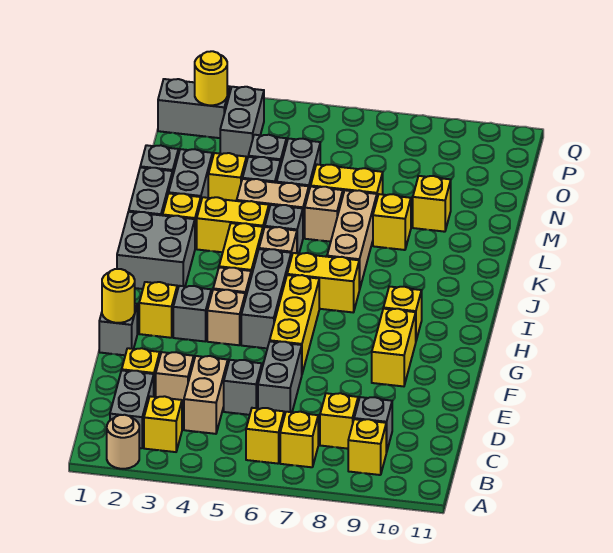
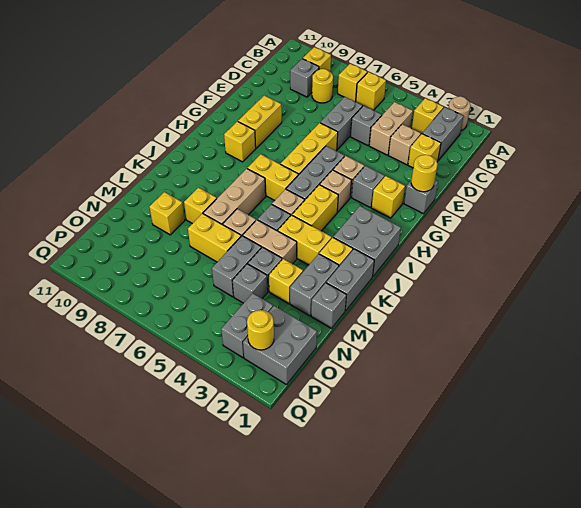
yellow brick C8 level 1 -> yellow round brick C8 level 1
grey brick P1:P2 level 1 -> grey brick O1:P2 level 1

